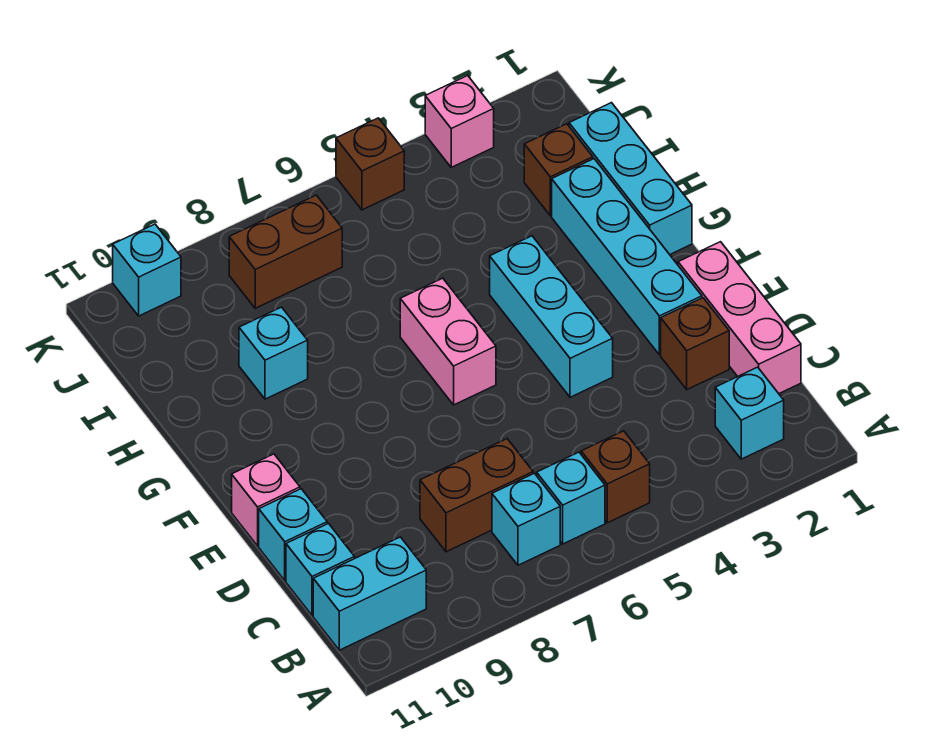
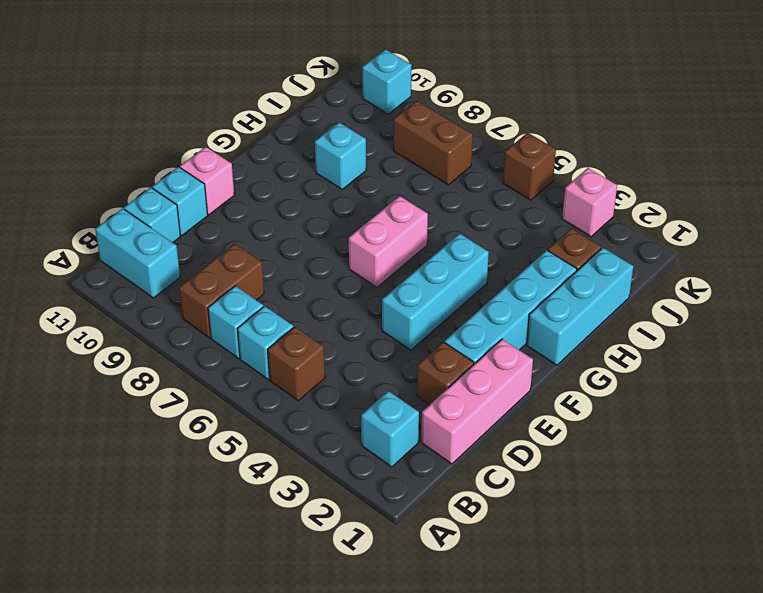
brown brick C7:C8 level 1 -> brown brick B8:C8 level 1

